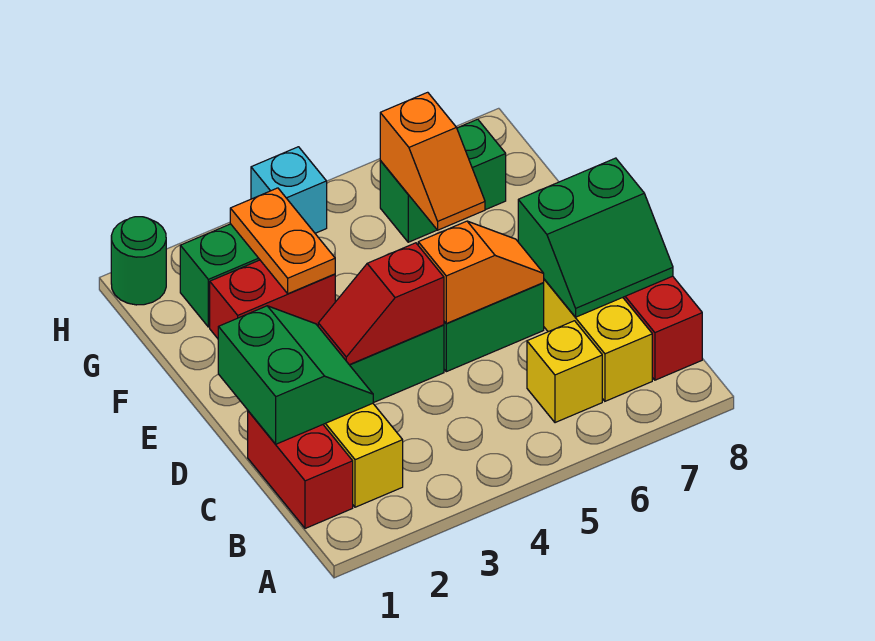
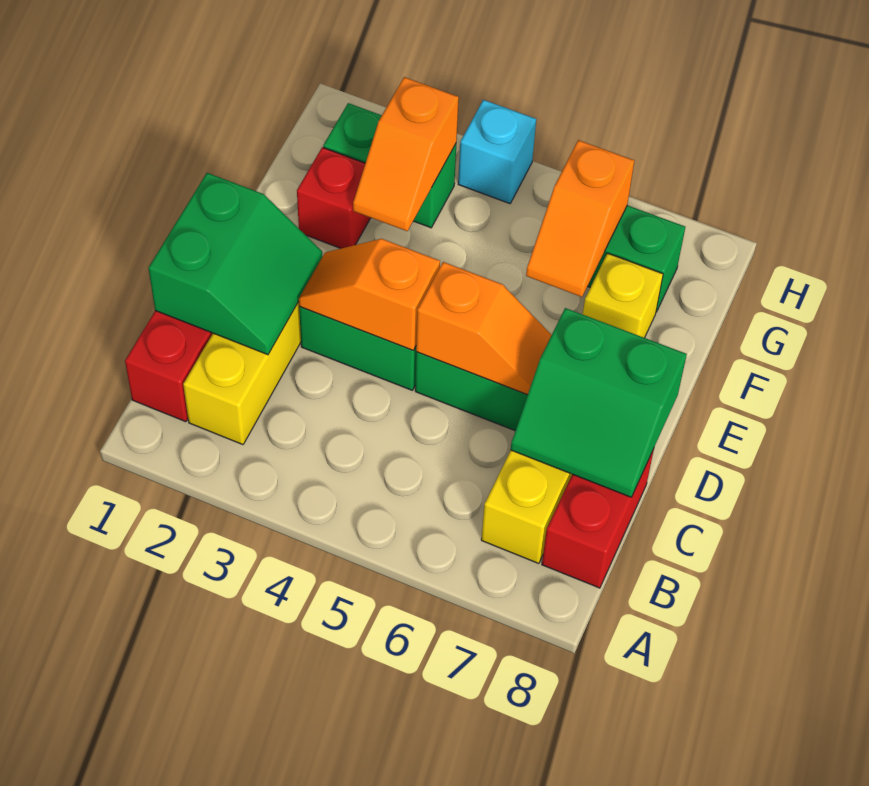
yellow brick B6 level 1 -> yellow brick F7 level 1
red slope D3:D4 level 2 top 4 -> orange slope D3:D4 level 2 top 4
red brick F2:F3 level 1 -> red brick F2 level 1
orange plate F3:G3 level 2 -> orange slope F3:G3 level 2 top G
green round brick H1 level 1 -> none

